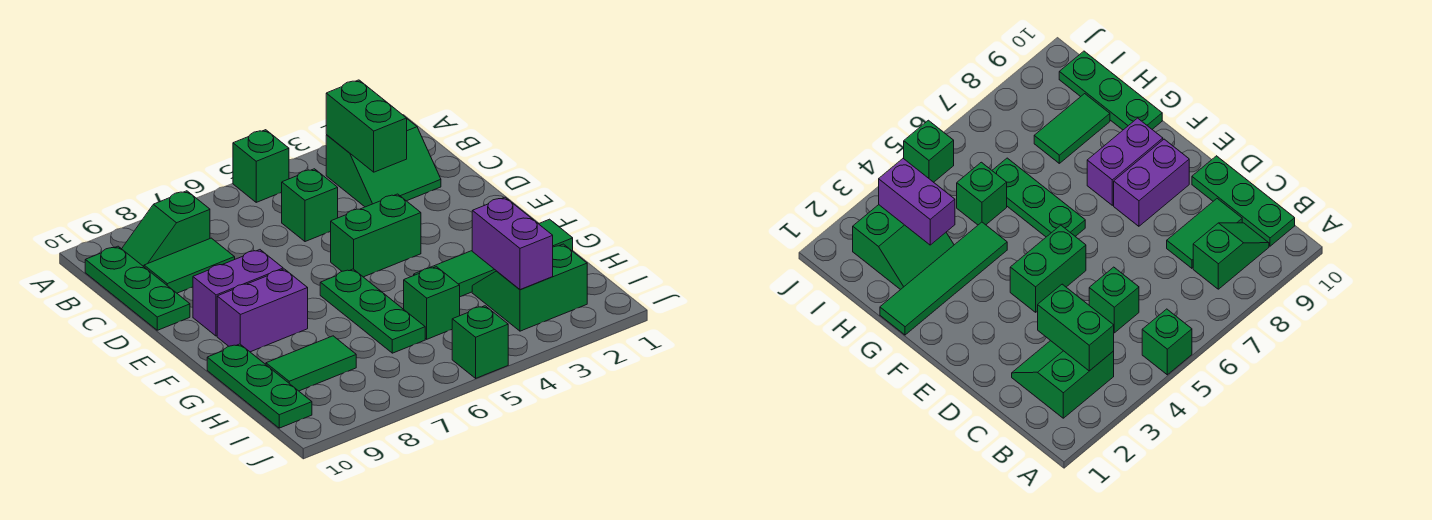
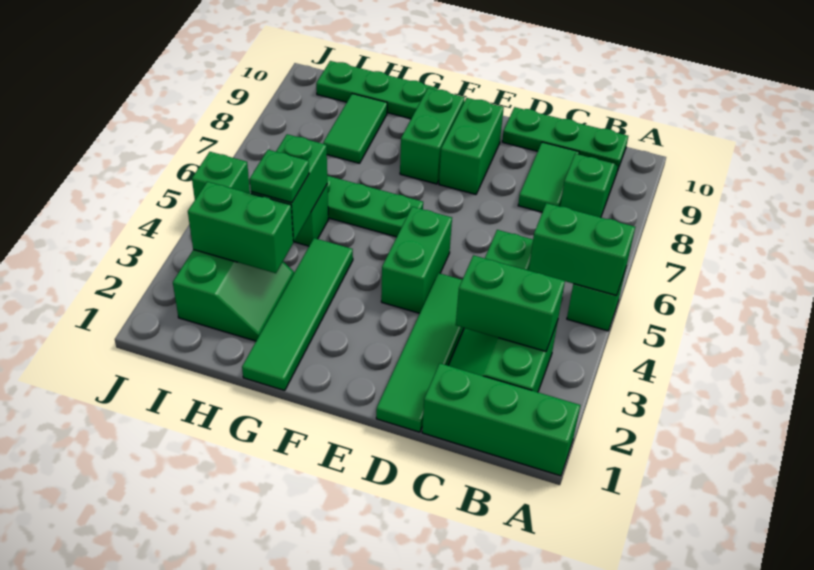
none -> green brick A1:C1 level 1
none -> green brick A5:B5 level 2
none -> green tile D1:D4 level 1
purple brick E8:E9 level 1 -> green brick E8:E9 level 1
purple brick F8:F9 level 1 -> green brick F8:F9 level 1
purple brick H3:I3 level 2 -> green brick H3:I3 level 2
none -> green brick H4:H5 level 2
none -> green plate H4 level 3

